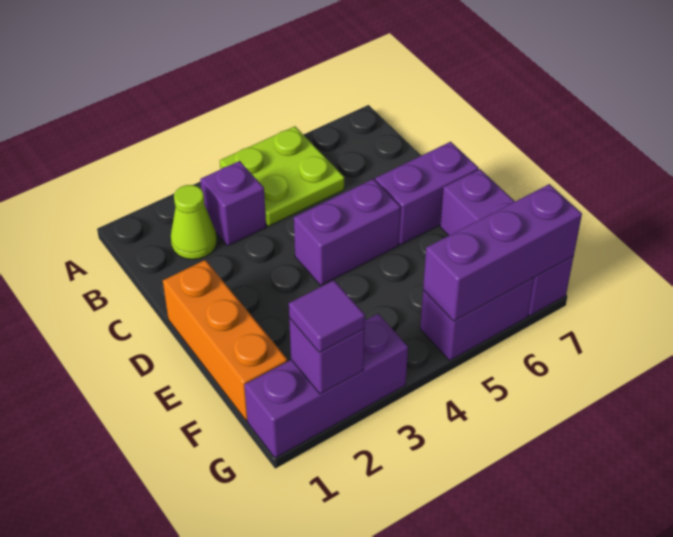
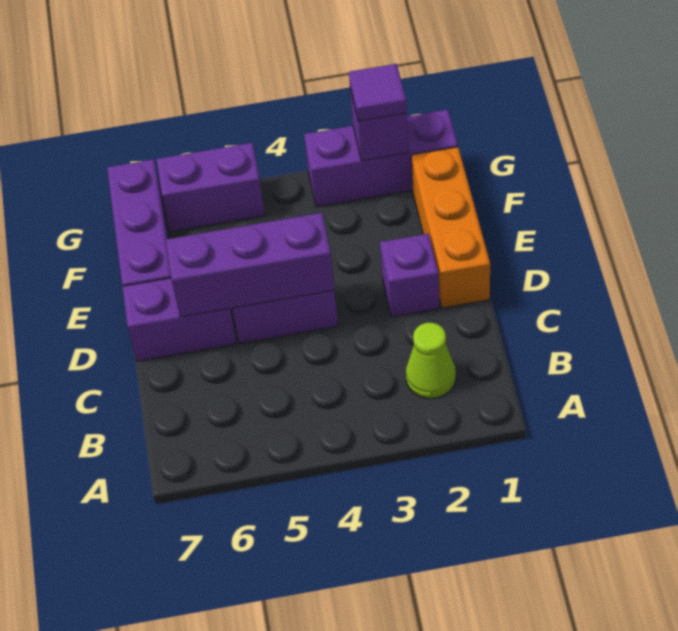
lime plate A4:B5 level 1 -> none
purple brick B3 level 1 -> purple brick D2 level 1
purple brick G5:G7 level 2 -> purple brick D4:D6 level 2

